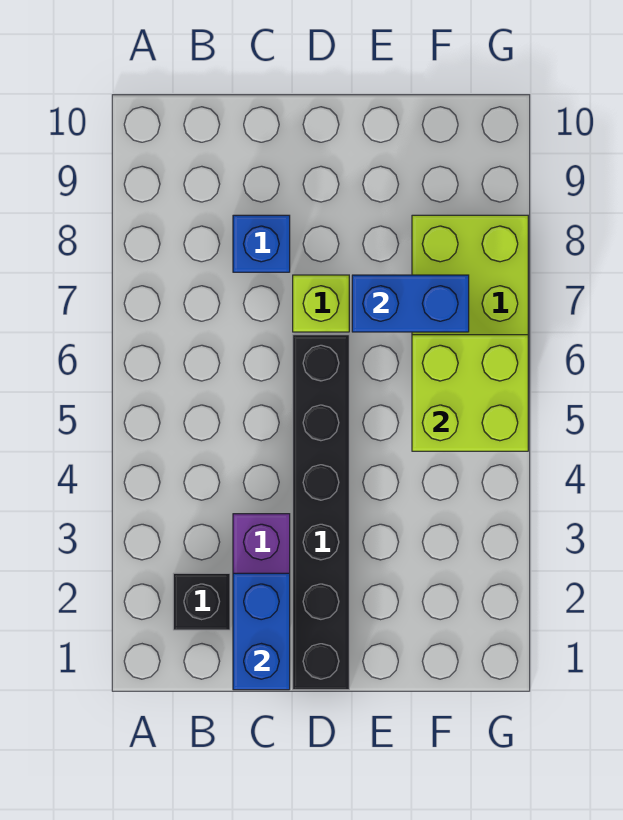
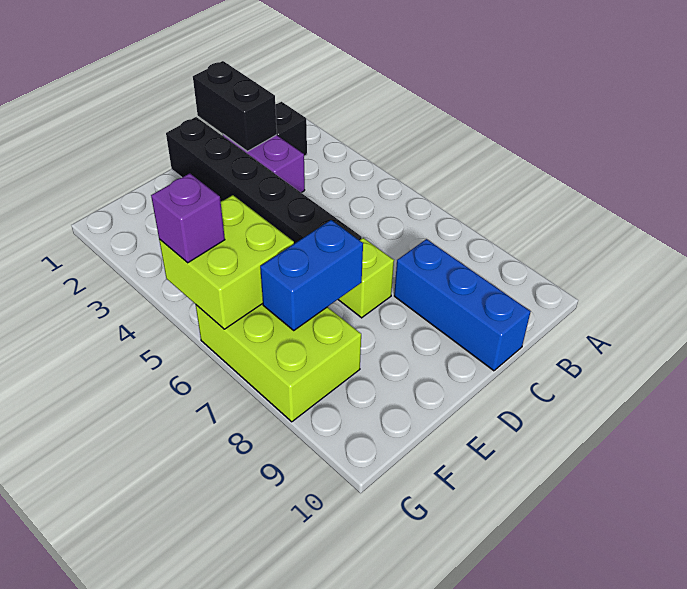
blue brick C1:C2 level 2 -> black brick C1:C2 level 2
blue brick C8 level 1 -> blue brick C8:C10 level 1
none -> purple brick G5 level 3

